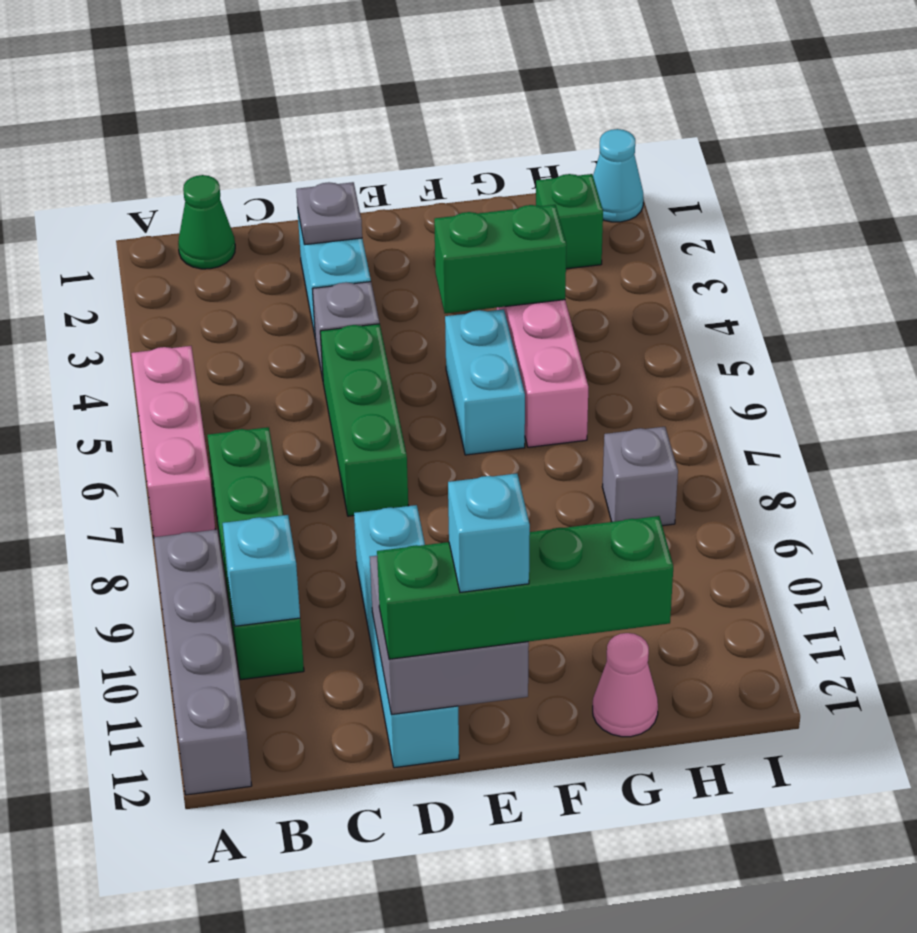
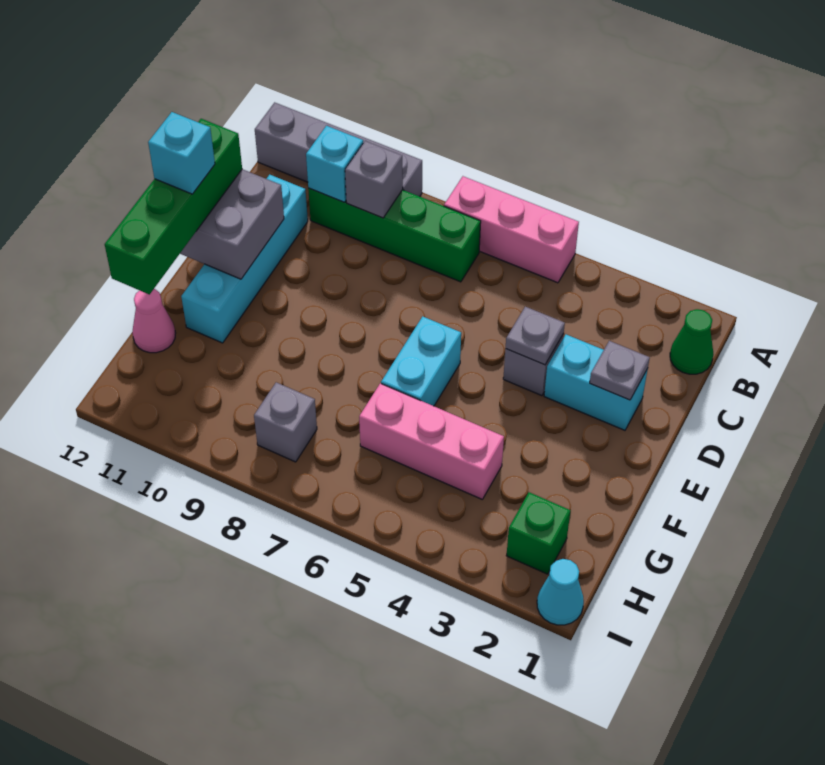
none -> grey brick B9 level 2
none -> grey plate D4 level 2
green brick D5:D7 level 1 -> none
cyan brick D9:D12 level 1 -> cyan brick C11:F11 level 1
green brick F4:G4 level 2 -> none
cyan brick F5:F6 level 1 -> cyan brick E6:F6 level 1

